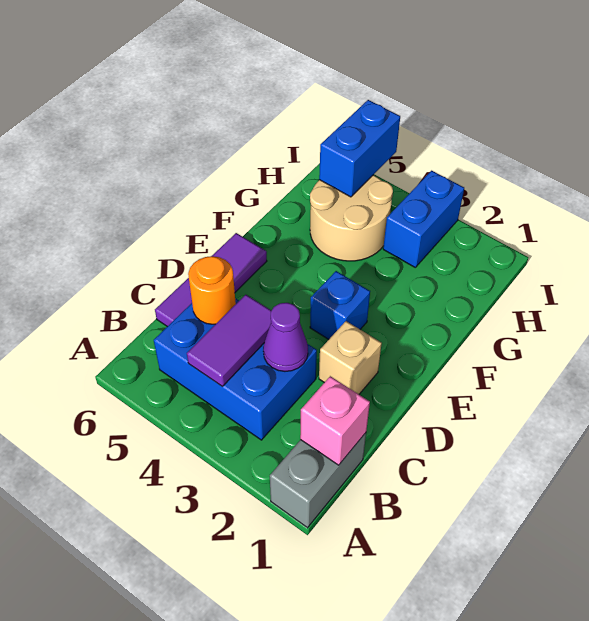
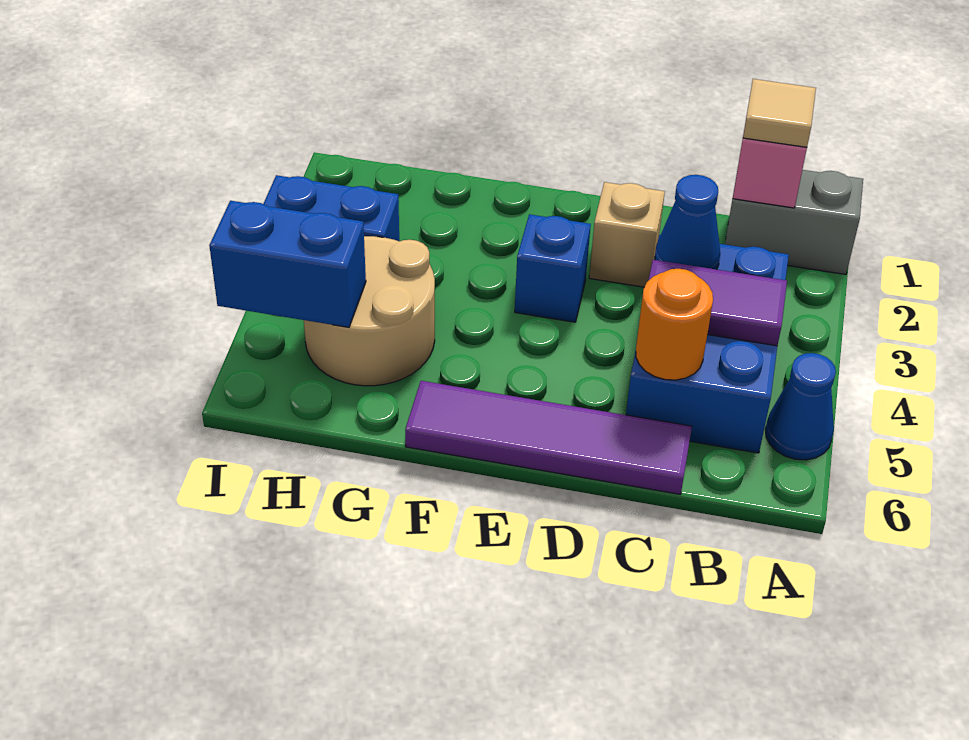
none -> blue cone A5 level 1
none -> tan tile B1 level 3
purple cone C3 level 2 -> blue cone C3 level 2
purple tile C6:E6 level 1 -> purple tile C6:F6 level 1

